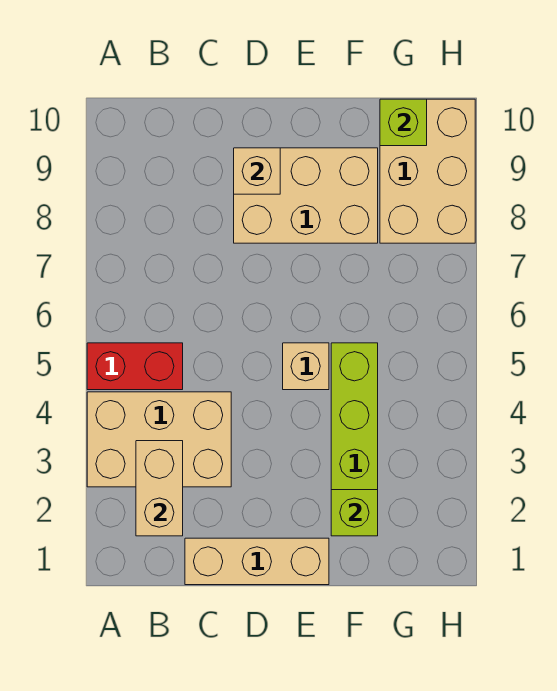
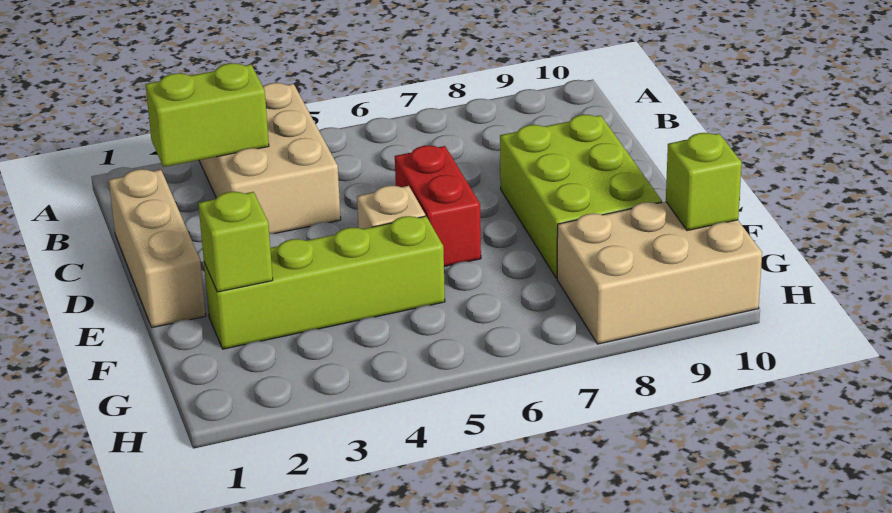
red brick A5:B5 level 1 -> red brick D6:E6 level 1
tan brick B2:B3 level 2 -> lime brick B2:B3 level 2
tan brick D8:F9 level 1 -> lime brick D8:F9 level 1
tan brick D9 level 2 -> none

